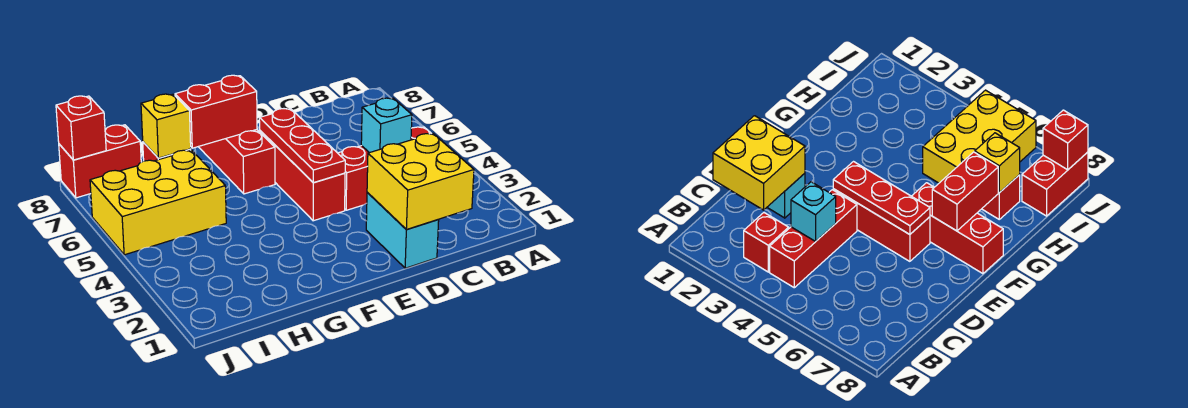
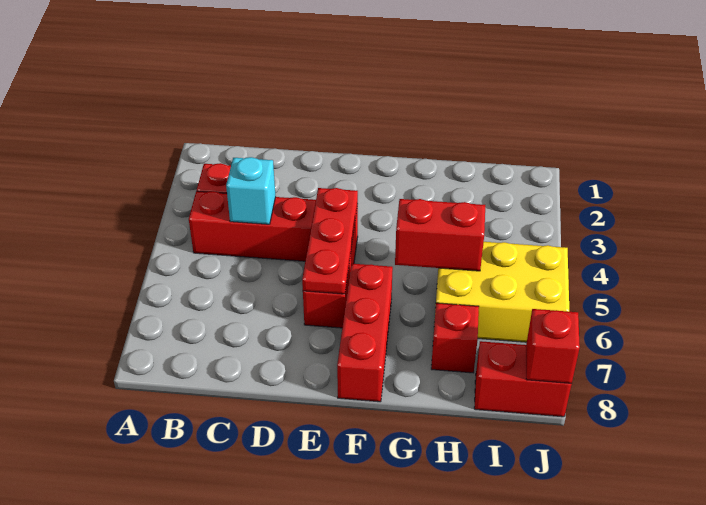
yellow brick C1:D2 level 2 -> none
cyan brick D1:D2 level 1 -> none
red brick F7:G7 level 2 -> red brick G5:H5 level 2
yellow brick H7 level 2 -> none

